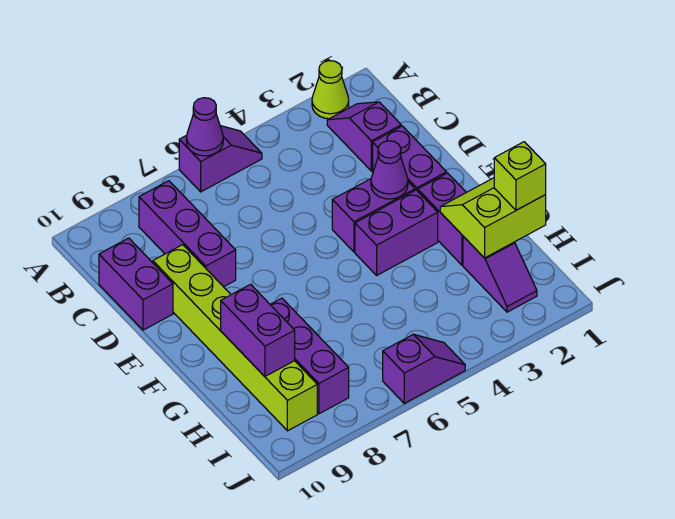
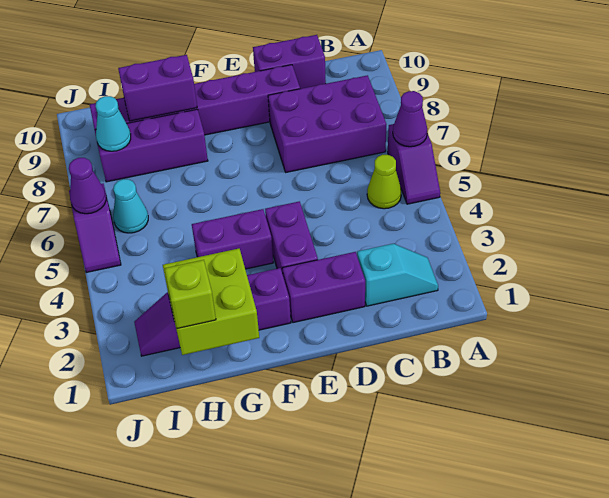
lime cone A2 level 1 -> lime cone B5 level 1
purple slope B2:C2 level 1 top C -> cyan slope B2:C2 level 1 top C
purple brick B8:D8 level 1 -> purple brick B7:D8 level 1
lime brick D9:I9 level 1 -> purple brick D9:I9 level 1
purple cone E3 level 2 -> purple cone J6 level 2
purple brick F3:F4 level 1 -> purple brick F4:G4 level 1
lime slope G1:H2 level 2 top H -> lime brick G1:H2 level 2
none -> cyan cone I6 level 1
none -> cyan cone I8 level 2

